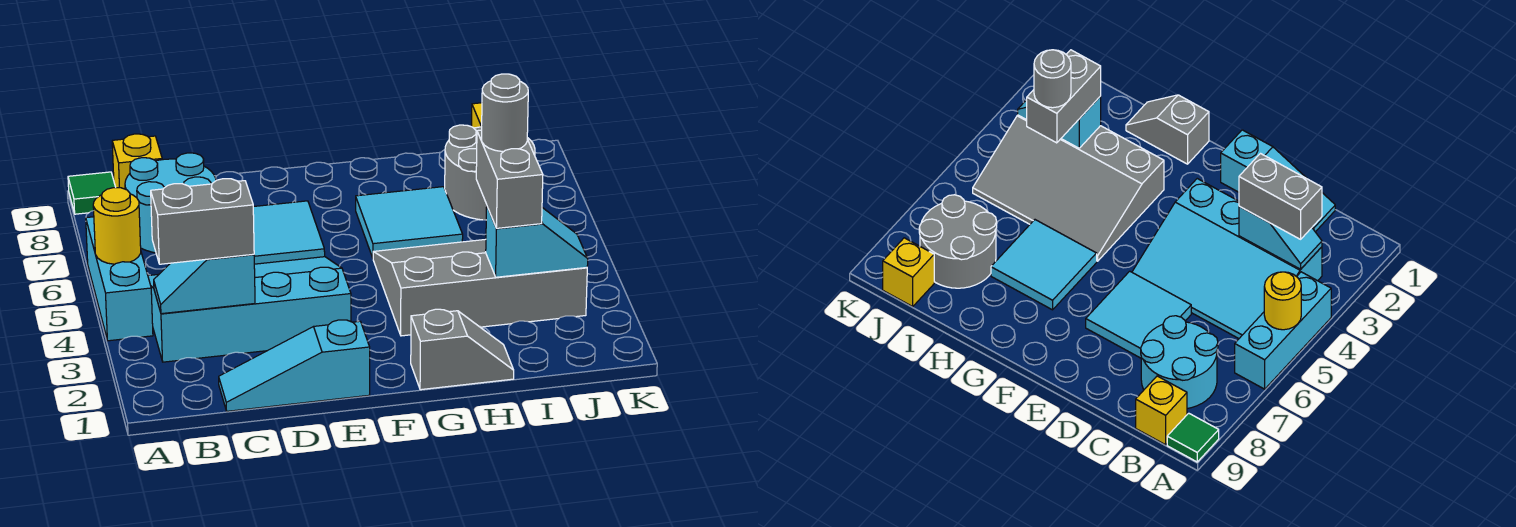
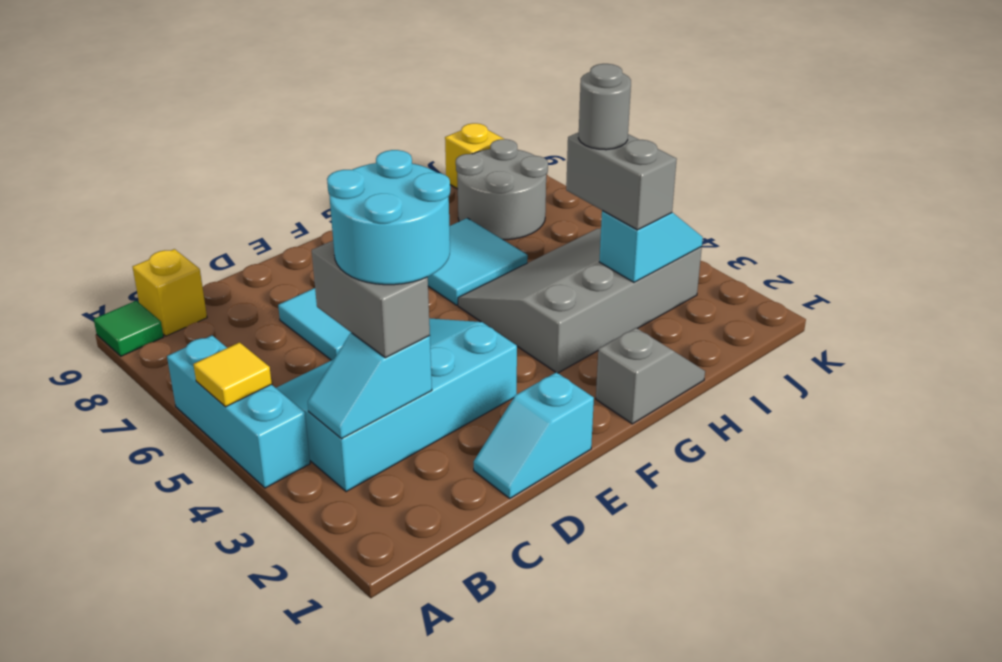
yellow round brick A5 level 2 -> yellow tile A5 level 2
grey brick B3:C3 level 3 -> grey brick C3:C4 level 3
cyan round brick B7:C8 level 1 -> cyan round brick C3:D4 level 4
cyan slope C1:E1 level 1 top E -> cyan slope D1:E1 level 1 top E

